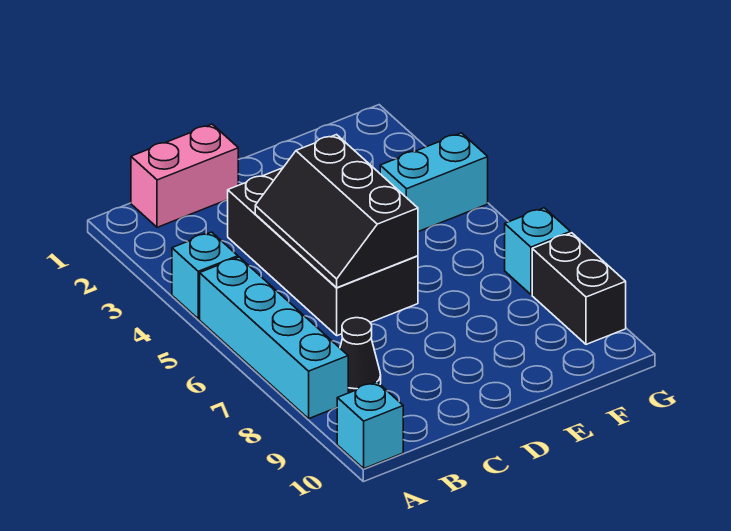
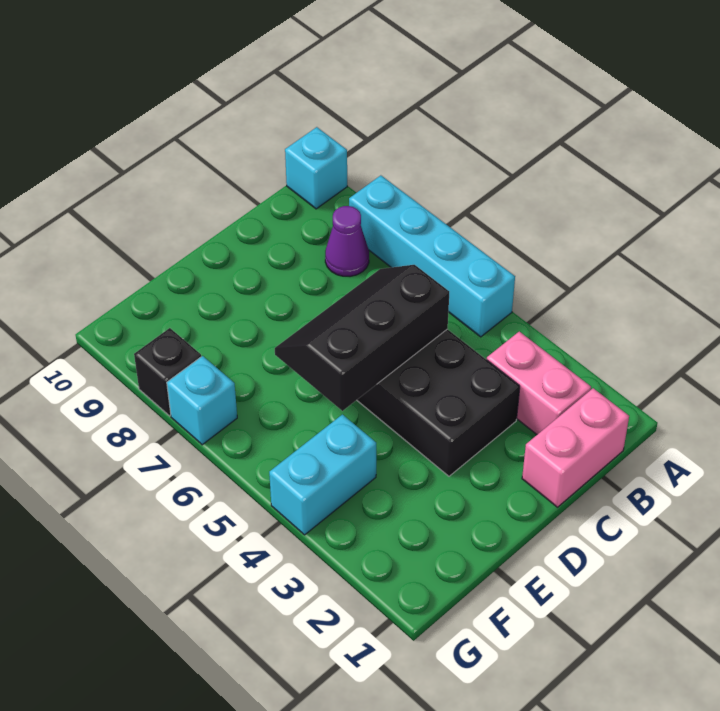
cyan brick A4 level 1 -> none
none -> pink brick B2:B3 level 1
black cone B8 level 1 -> purple cone B8 level 1
black slope C4:D6 level 2 top D -> black slope C5:E6 level 2 top 5
black brick G8:G9 level 1 -> black brick G8 level 1

